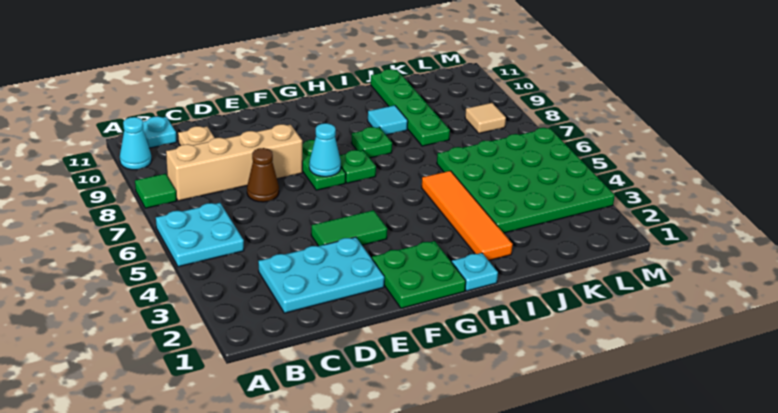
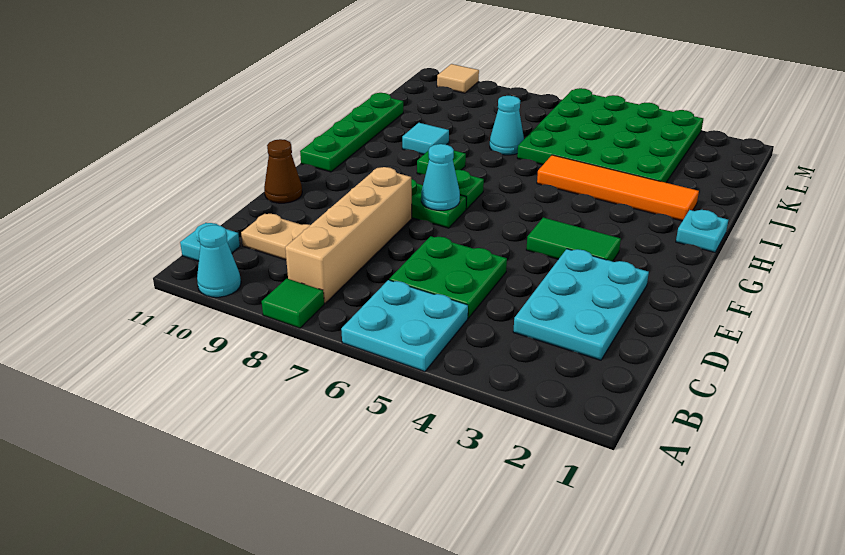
brown cone D7 level 1 -> brown cone E11 level 1
green tile E4:F4 level 1 -> green tile F3:F4 level 1
green plate F1:G2 level 1 -> green plate C5:D6 level 1
none -> cyan cone J7 level 1
green plate J8:J11 level 1 -> green plate G11:J11 level 1
tan tile L8 level 1 -> tan tile M10 level 1

